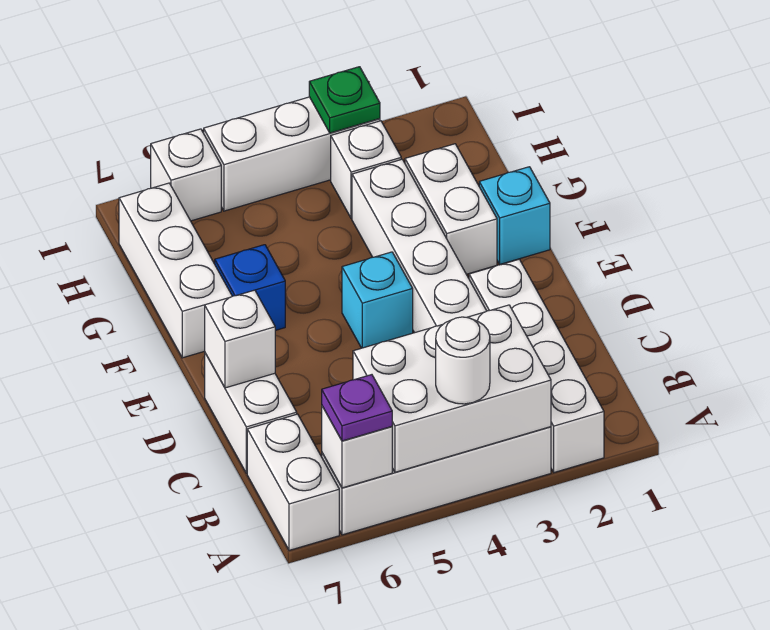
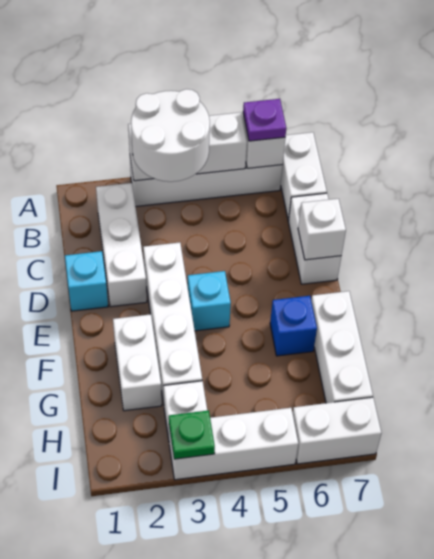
white brick A2:D2 level 1 -> white brick B2:D2 level 1
white brick A3:B5 level 2 -> white brick A3:A5 level 2
white round brick A4 level 3 -> white round brick A3:B4 level 3
cyan brick F1 level 1 -> cyan brick D1 level 1
white brick I6 level 1 -> white brick I6:I7 level 1

